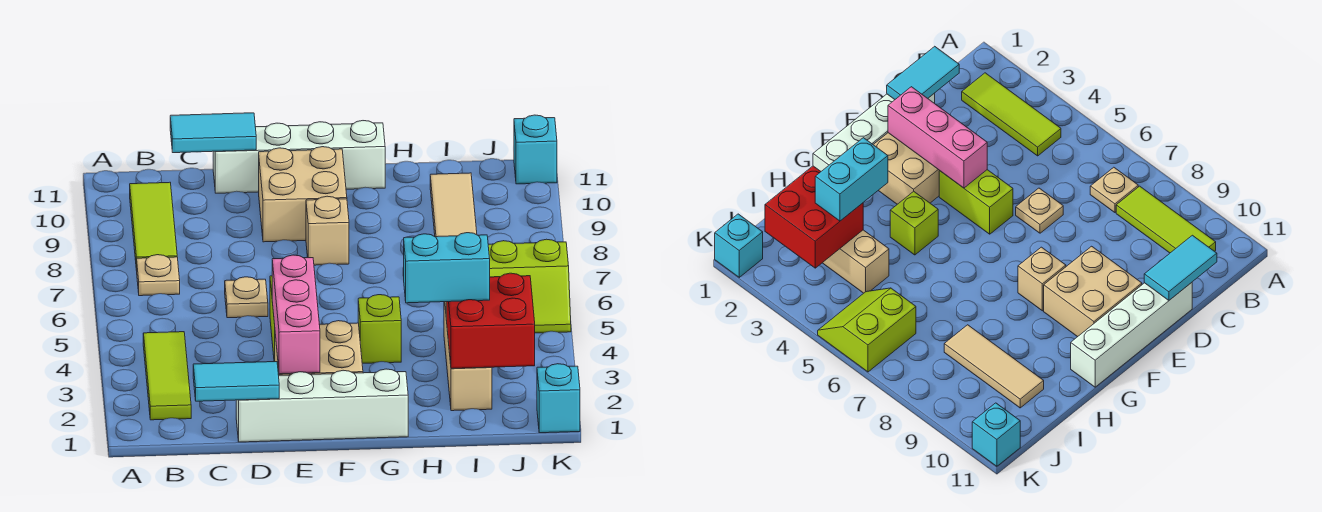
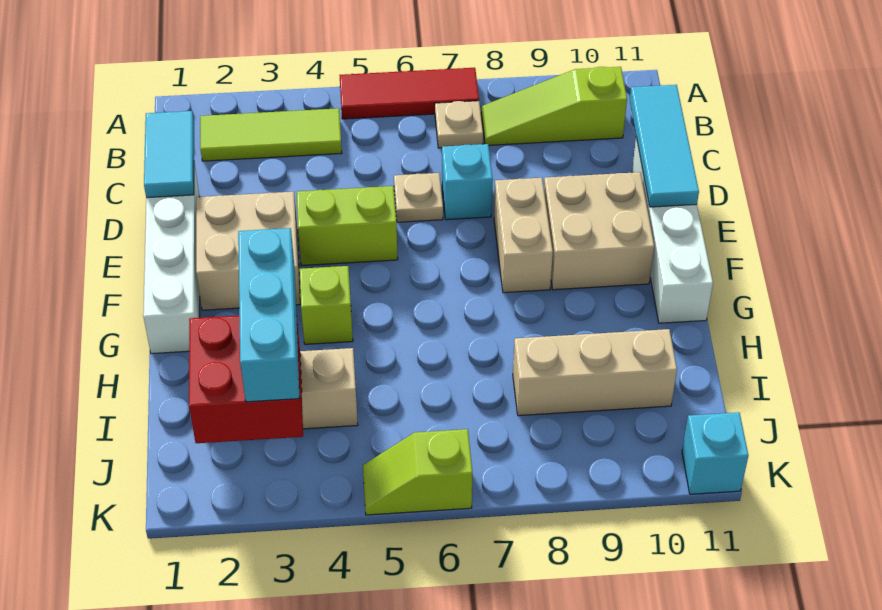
none -> red tile A5:A7 level 1
lime tile B8:B10 level 1 -> lime slope B8:B10 level 1 top 10
cyan tile C11:D11 level 2 -> cyan tile C11:E11 level 2
pink brick E2:E4 level 2 -> none
tan brick F8 level 1 -> tan brick E8:F8 level 1
cyan brick H3:I3 level 3 -> cyan brick H3:J3 level 3
tan tile I8:I10 level 1 -> tan brick I8:I10 level 1
lime slope J5:K6 level 1 top 6 -> lime slope K5:K6 level 1 top 6
cyan brick K1 level 1 -> cyan brick D7 level 1

